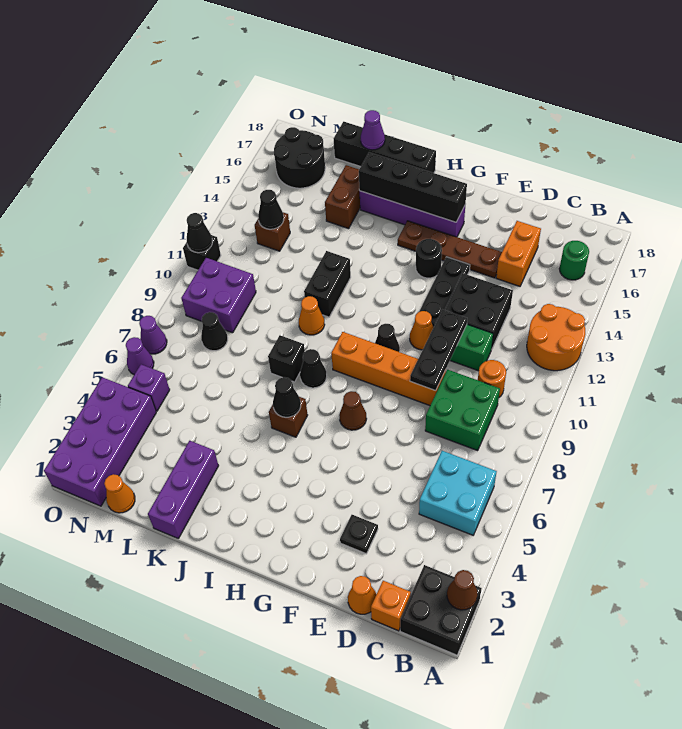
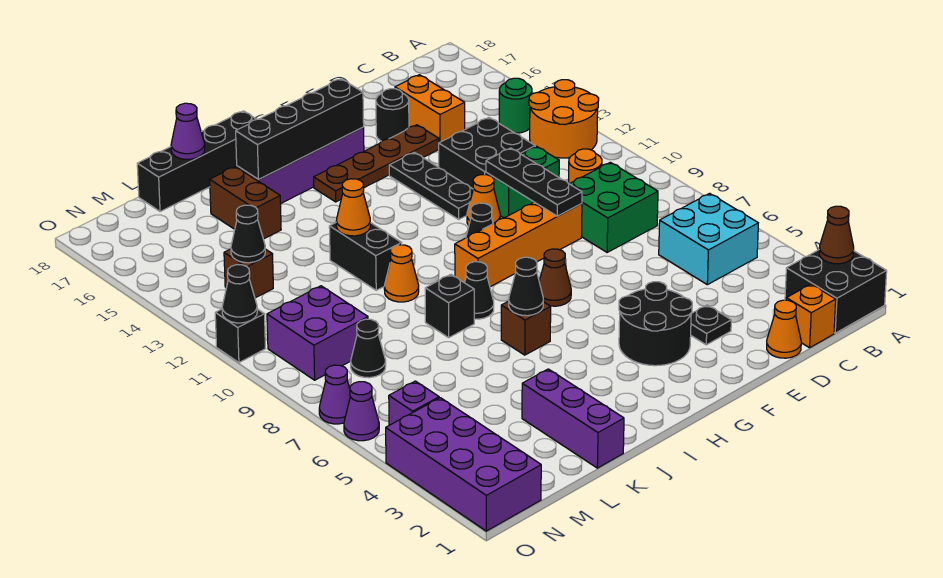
green round brick B16 level 1 -> green round brick B14 level 1
black round brick G14 level 1 -> black round brick E16 level 1
orange cone M1 level 1 -> orange cone J12 level 2
black round brick M16:N17 level 1 -> black round brick F3:G4 level 1

